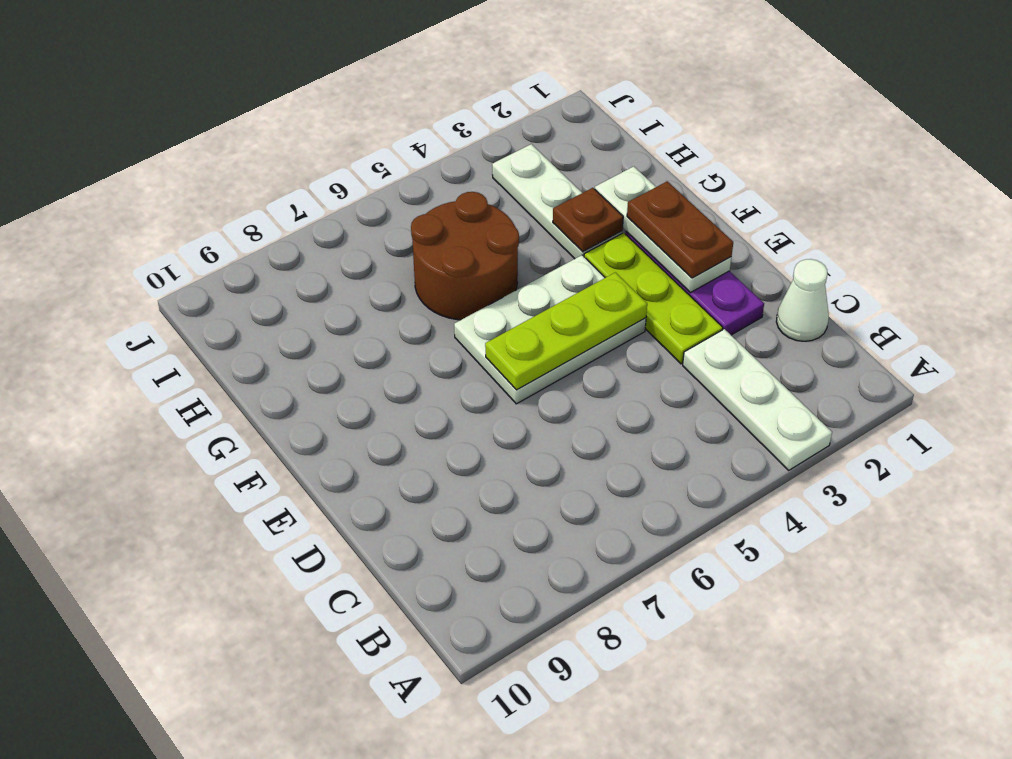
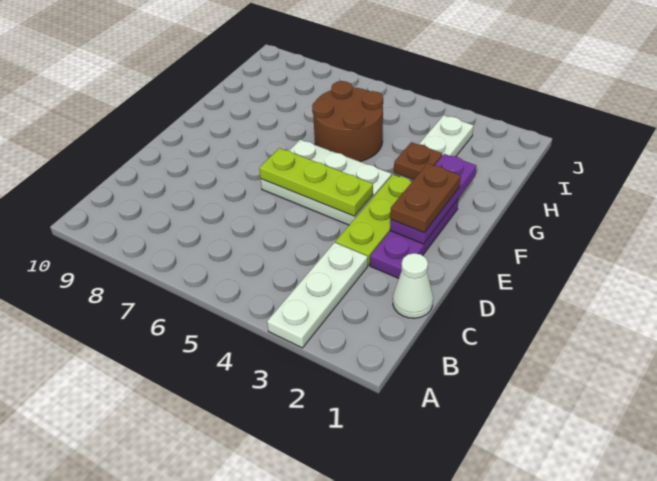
white plate E2:G2 level 2 -> purple plate E2:G2 level 2

